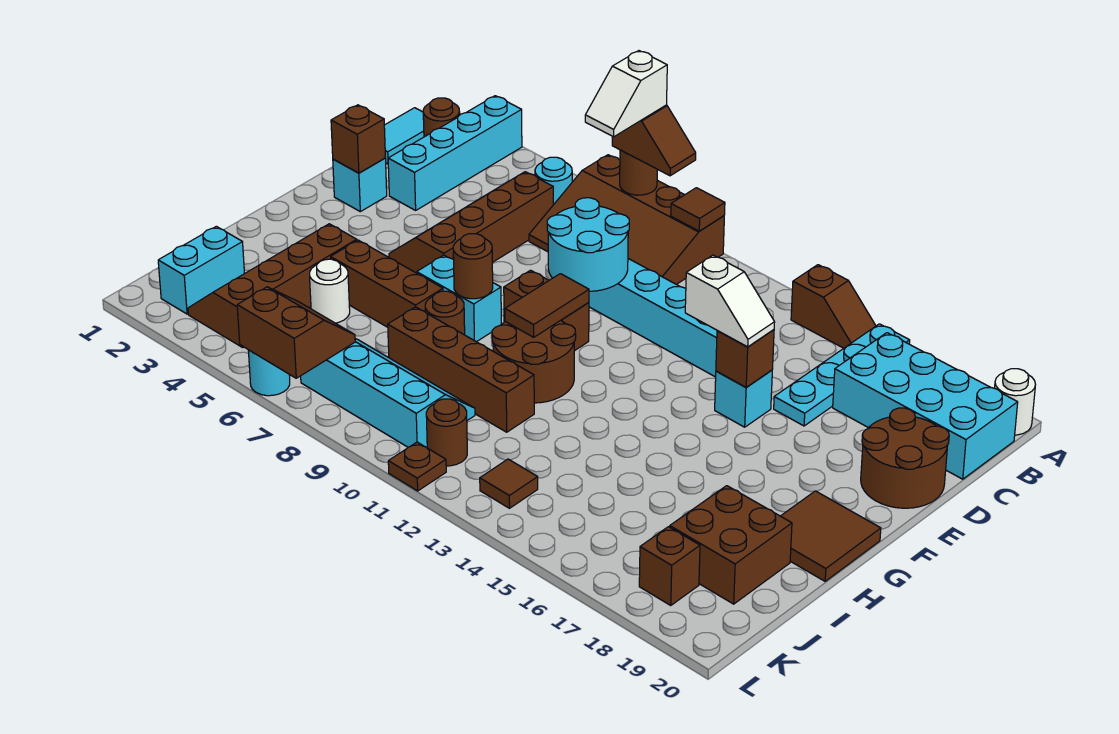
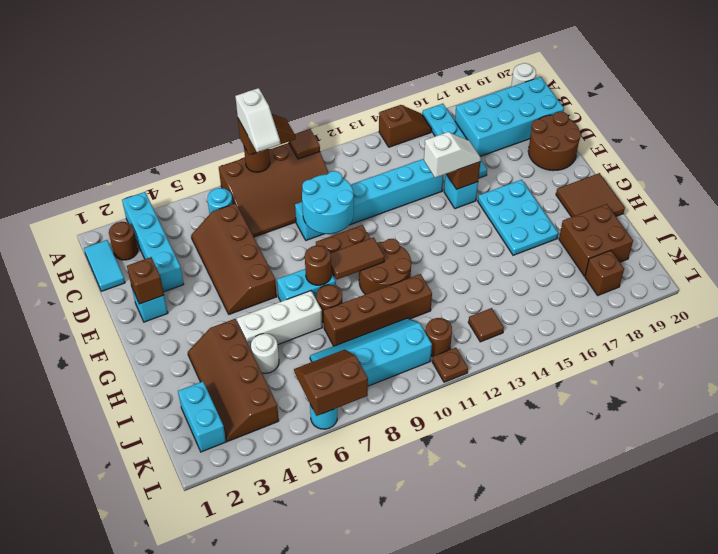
brown tile F10:G10 level 2 -> brown tile G9:G10 level 2
none -> cyan plate F16:H17 level 1
brown brick H5:H7 level 1 -> white brick H5:H7 level 1

